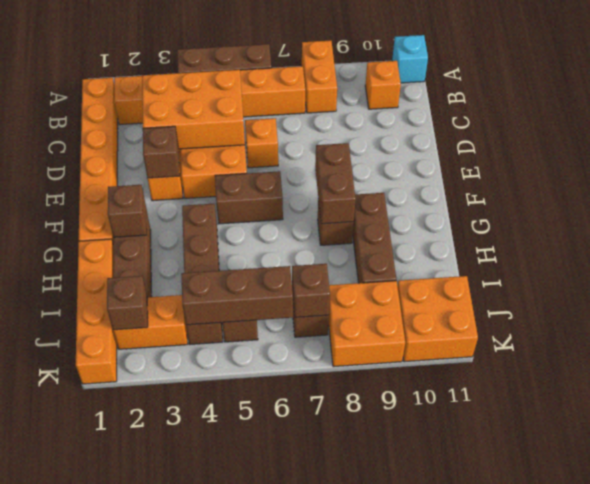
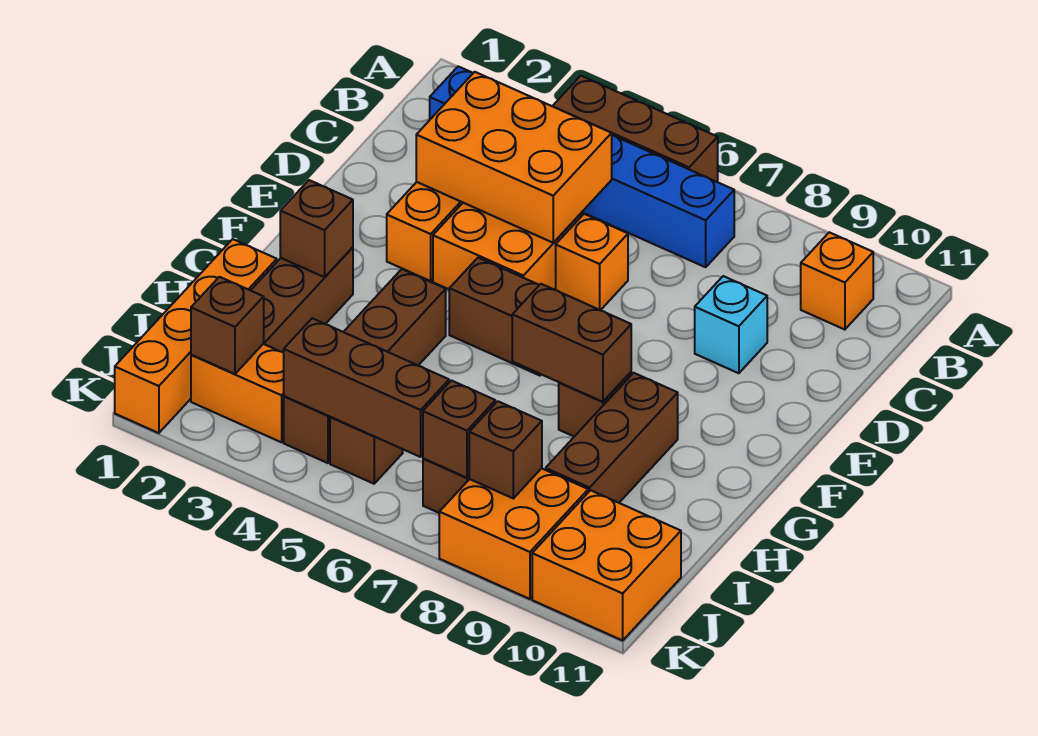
orange brick A8:B8 level 1 -> none
cyan brick A11 level 1 -> cyan brick D9 level 1
orange brick B1:G1 level 1 -> none
orange brick B2:B7 level 1 -> blue brick B2:B7 level 1
brown brick E3 level 2 -> brown brick J8 level 2
brown brick F8:G8 level 2 -> brown brick G7:G8 level 2

